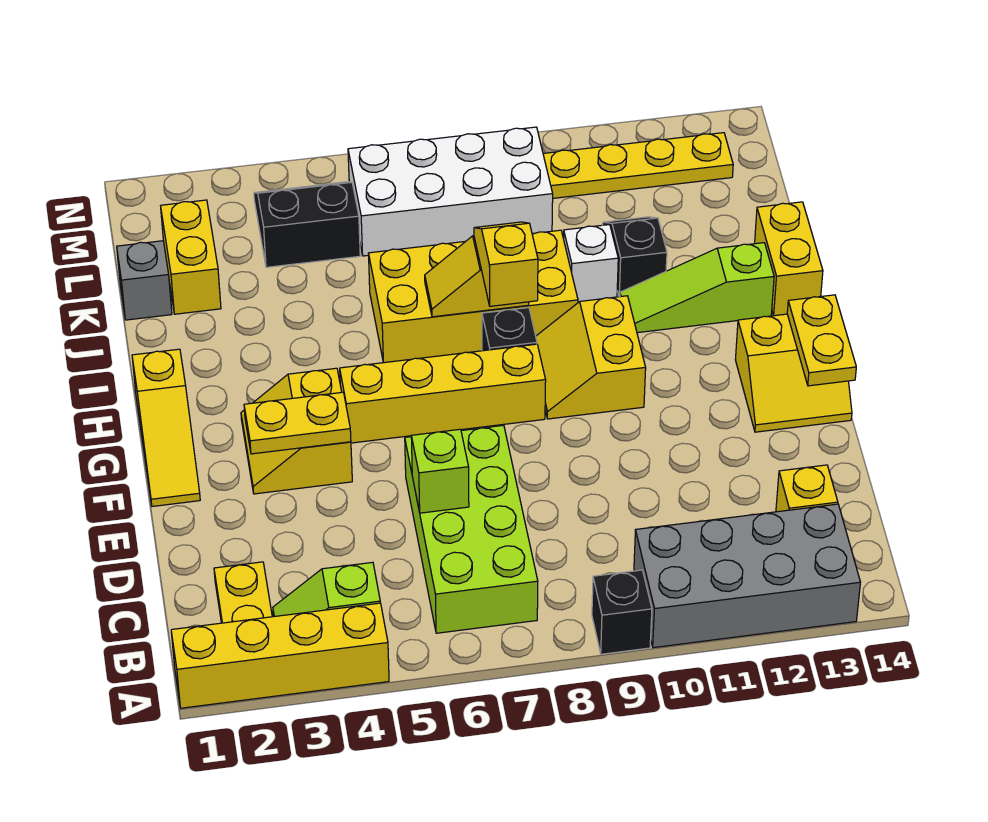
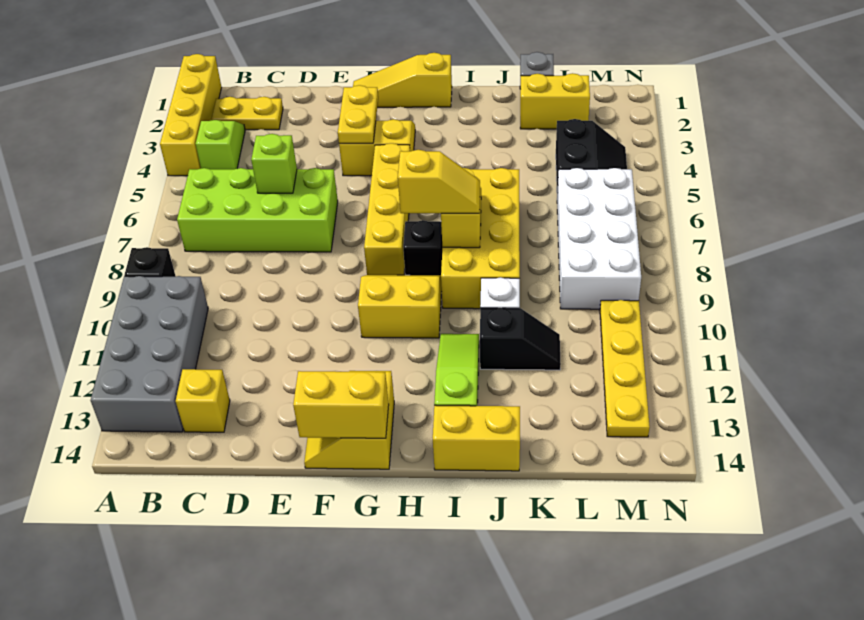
yellow plate F14:G14 level 2 -> yellow brick F14:G14 level 2

